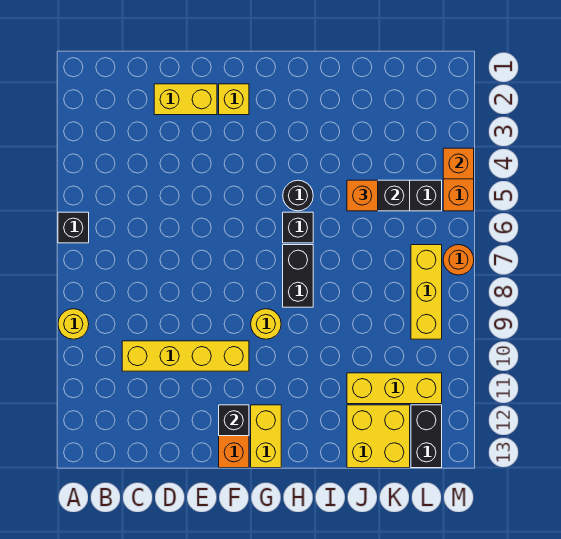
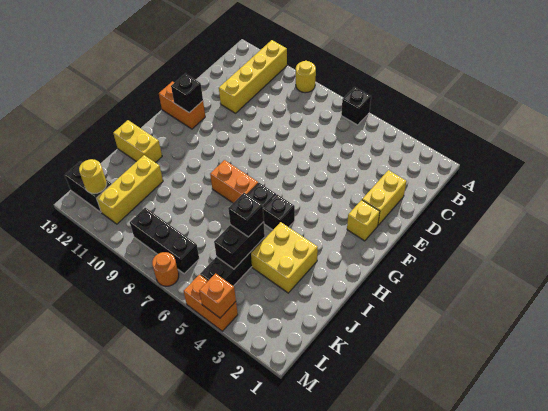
yellow brick C10:F10 level 1 -> yellow brick A11:D11 level 1
yellow round brick G9 level 1 -> yellow round brick L12 level 2
yellow brick G12:G13 level 1 -> yellow brick I12:I13 level 1
black round brick H5 level 1 -> black brick H5 level 1
black brick H7:H8 level 1 -> orange brick H7:H8 level 1
orange brick J5 level 3 -> black brick J5 level 3
yellow brick J12:K13 level 1 -> yellow brick I3:J4 level 1
yellow brick L7:L9 level 1 -> black brick L7:L9 level 1

